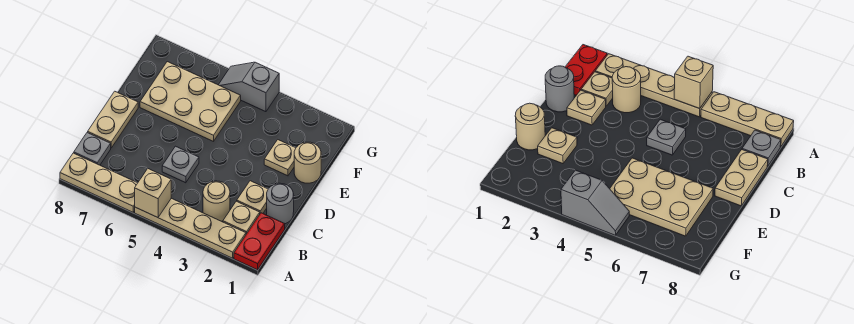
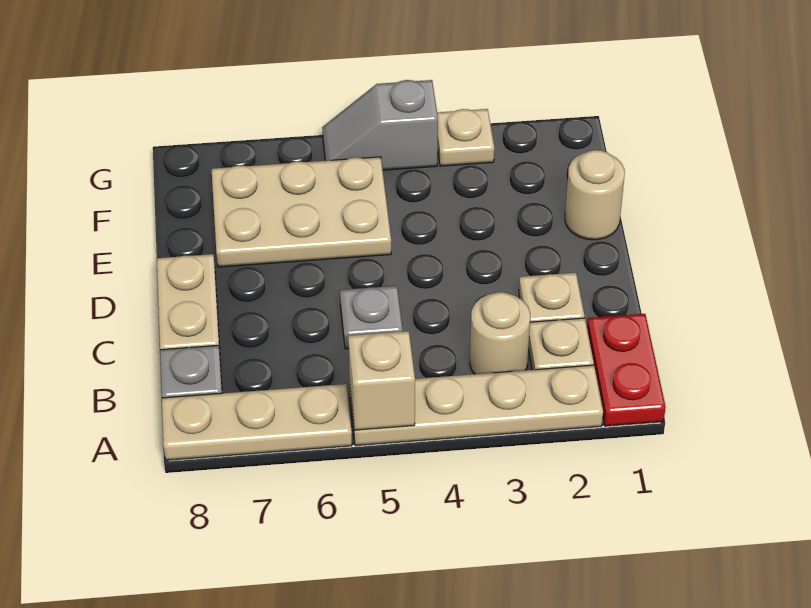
grey round brick C1 level 1 -> none
tan plate E2 level 1 -> tan plate G3 level 1

